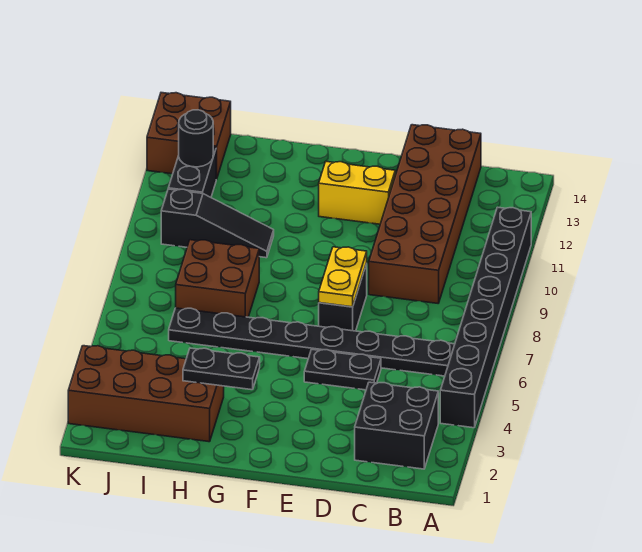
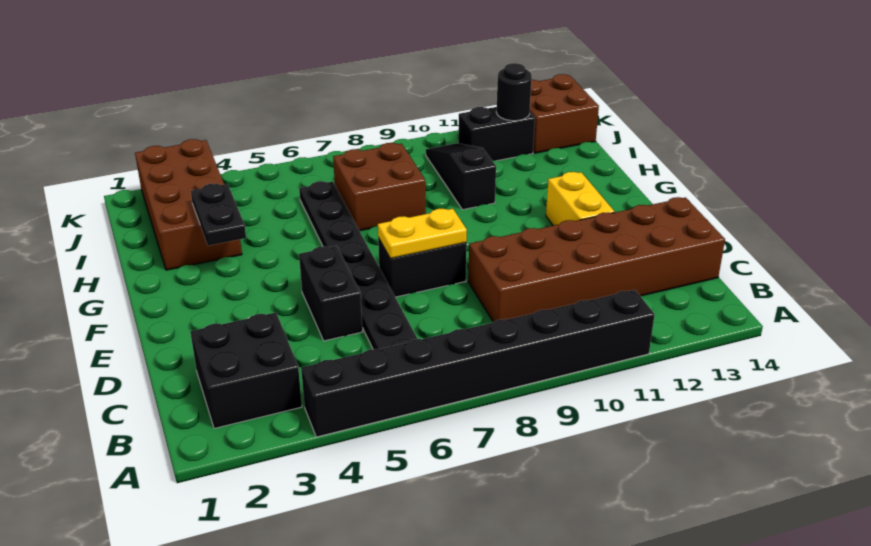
black plate D5:E5 level 1 -> black brick D5:E5 level 1
black slope H10:J10 level 1 top J -> black slope H10:J10 level 1 top H

